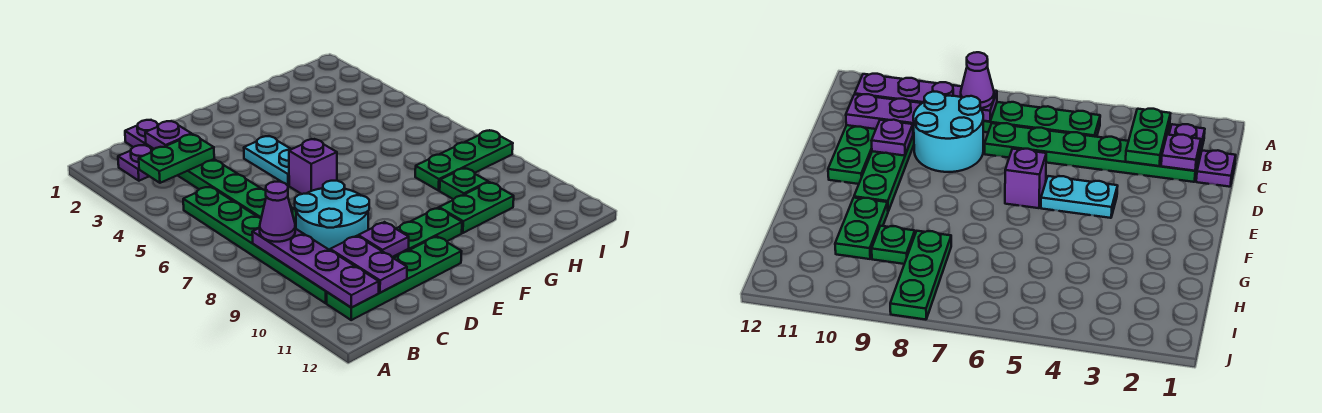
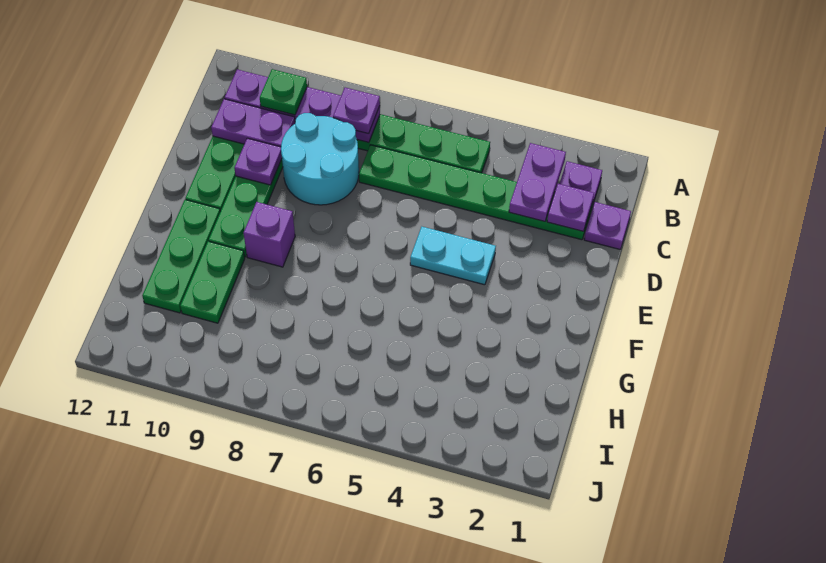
green plate B3:C3 level 2 -> purple plate B3:C3 level 2
purple cone B8 level 3 -> purple plate B8 level 3
purple brick E6 level 1 -> purple brick F9 level 1
green plate H8:J8 level 1 -> green plate F11:H11 level 1
green plate H9 level 1 -> green plate B10 level 3

